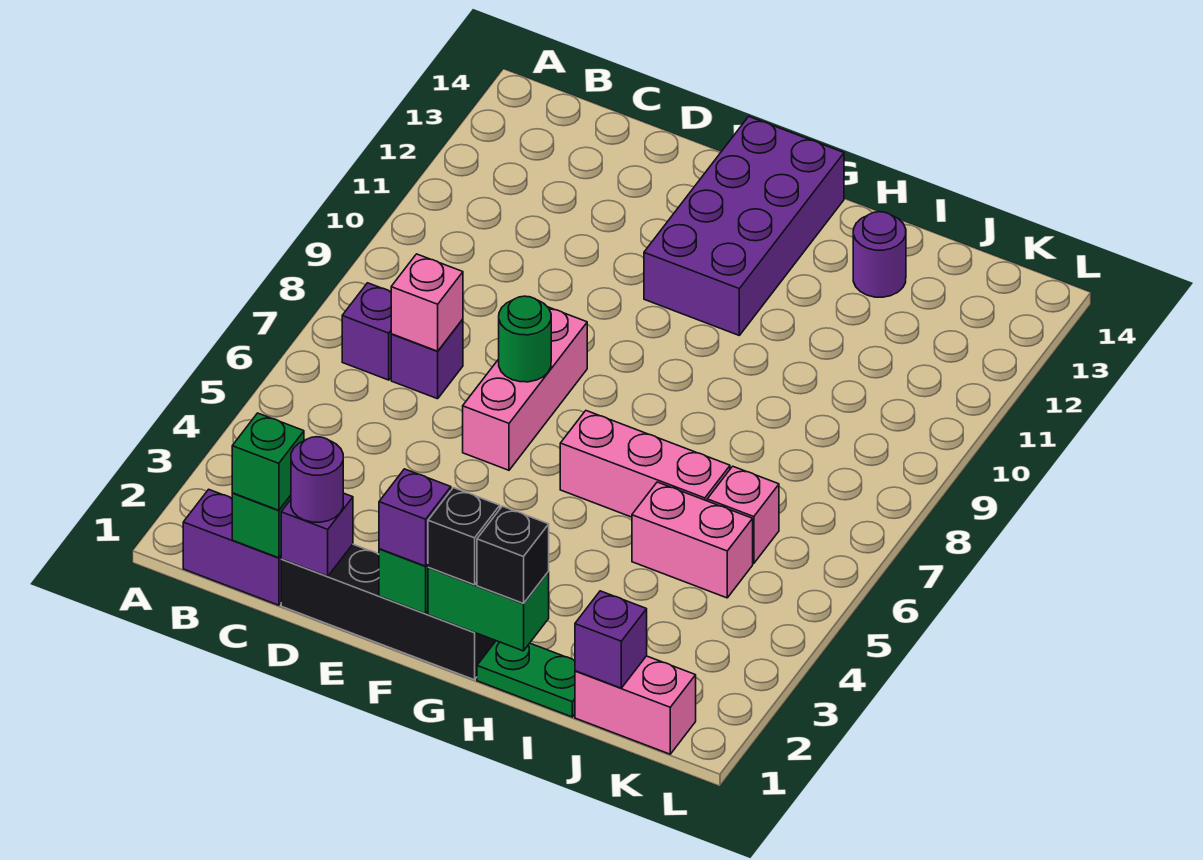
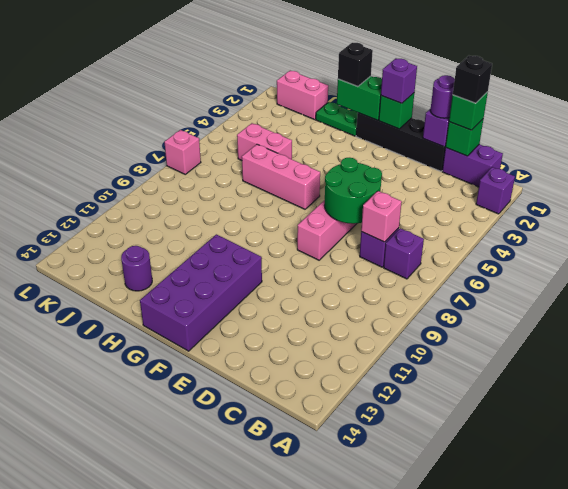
green round brick E7 level 2 -> green round brick D6:E7 level 2
black brick G1 level 3 -> black brick C1 level 4
purple brick J1 level 2 -> purple brick A2 level 1
pink brick J6 level 1 -> pink brick L7 level 1

